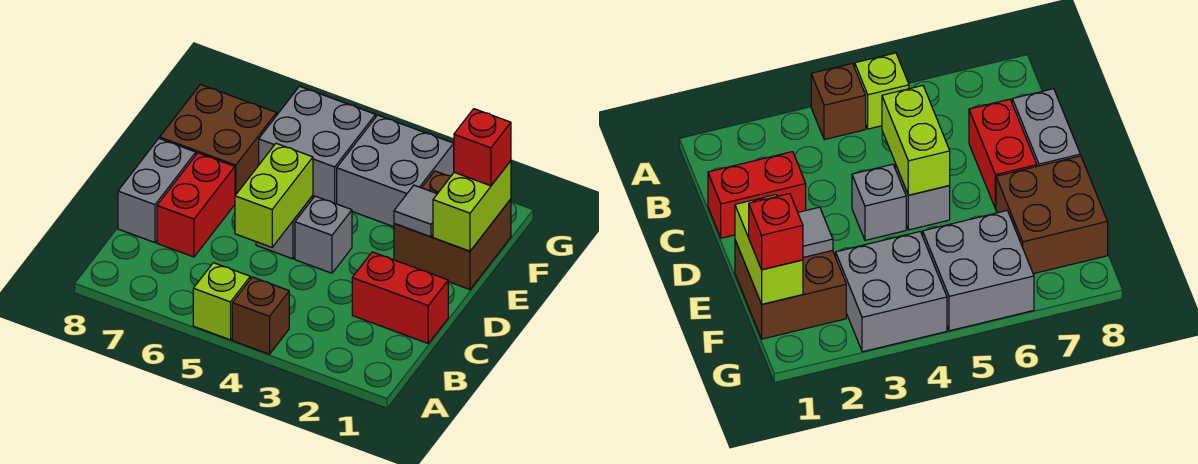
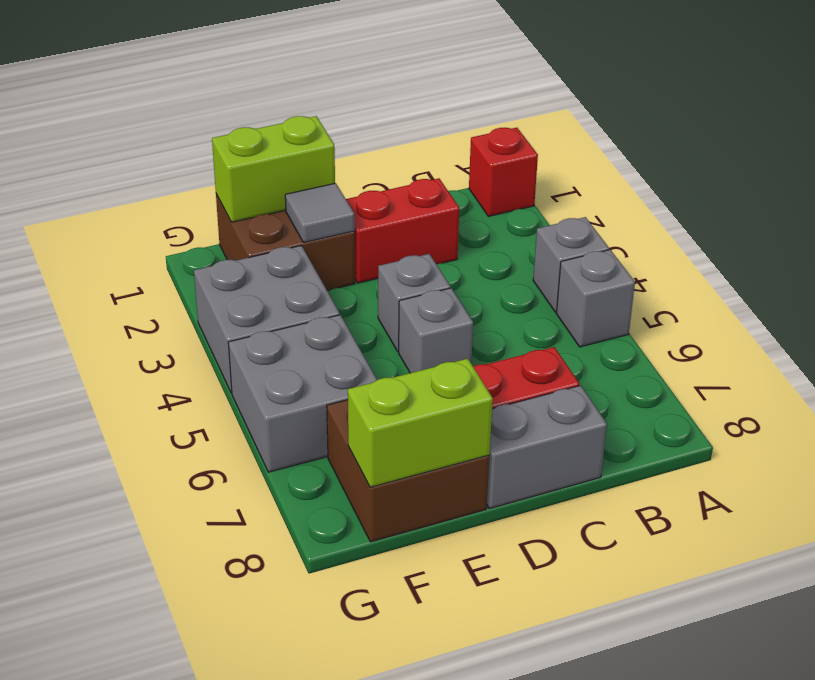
brown brick A4 level 1 -> grey brick A4 level 1
lime brick A5 level 1 -> grey brick A5 level 1
red brick C1:C2 level 1 -> red brick C2:D2 level 1
lime brick C5:D5 level 2 -> lime brick E8:F8 level 2
red brick F1 level 3 -> red brick A1 level 1

